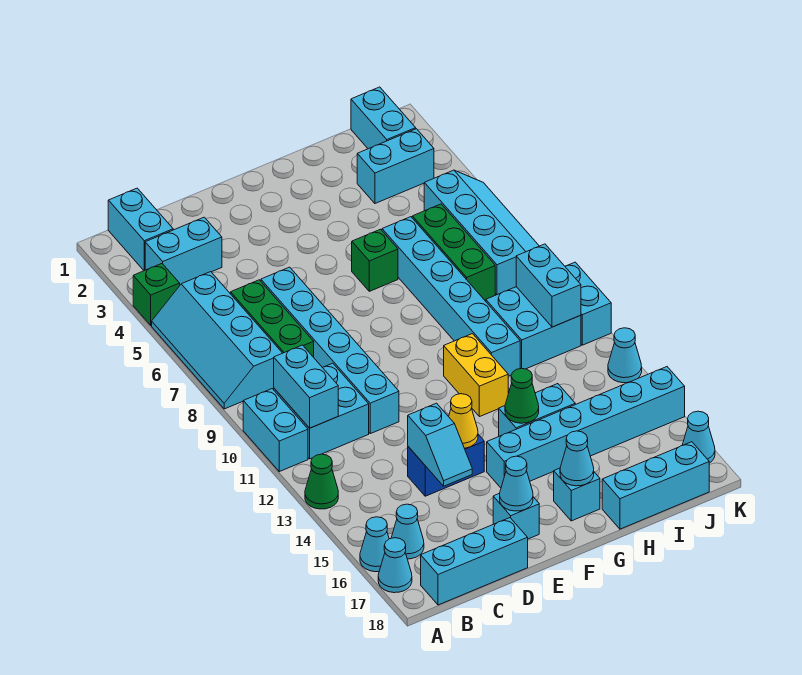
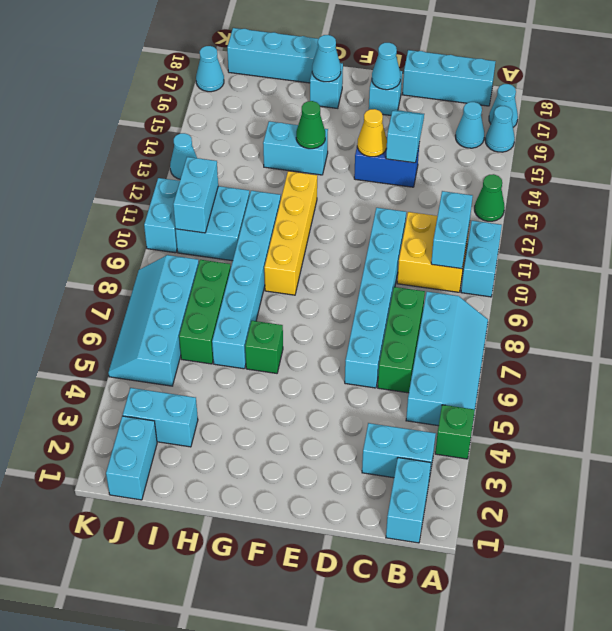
cyan brick B10:C11 level 1 -> yellow brick B10:C11 level 1
cyan brick F15:K15 level 1 -> none
yellow brick G11:G12 level 1 -> yellow brick G9:G12 level 1

